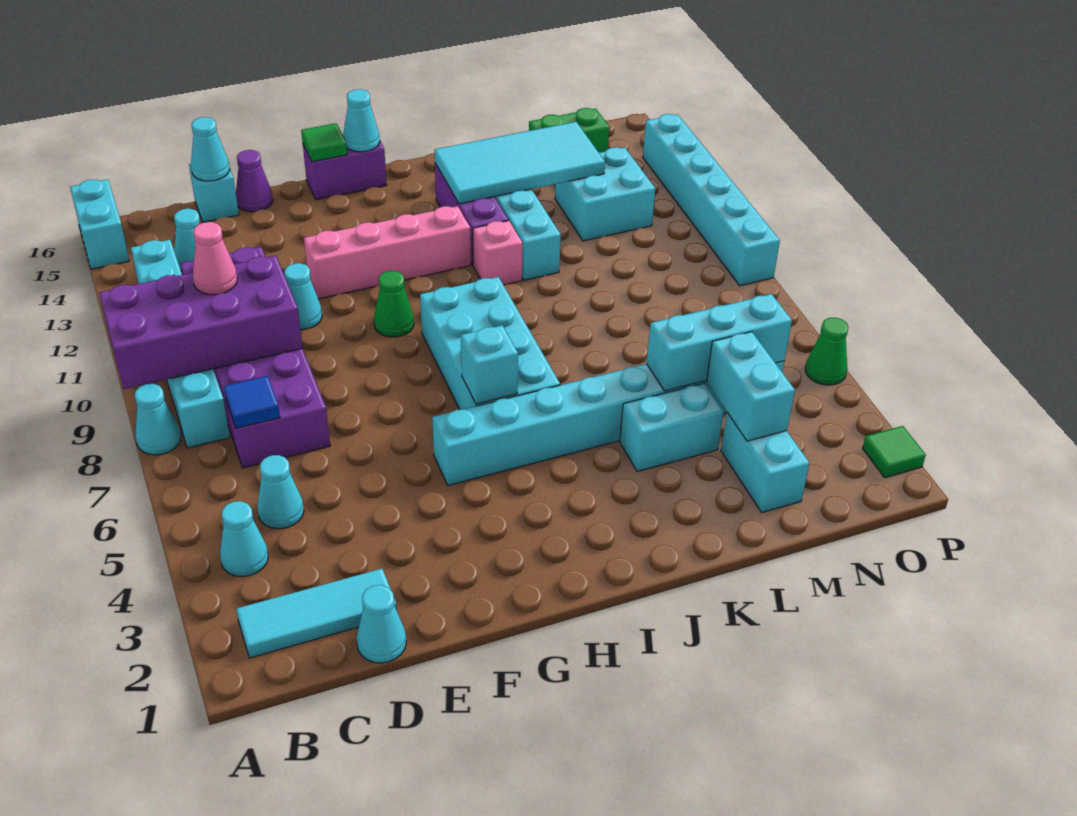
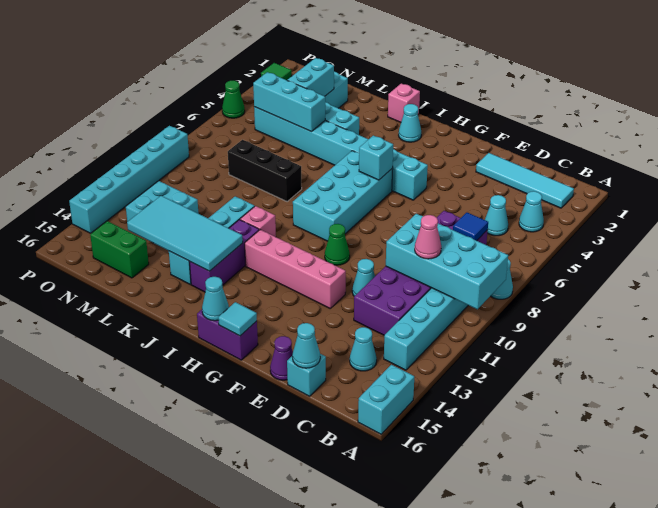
purple brick A9:D10 level 2 -> cyan brick A9:D10 level 2
cyan tile B2:D2 level 1 -> cyan tile B2:E2 level 1
cyan cone D1 level 1 -> cyan cone I2 level 1
green tile G16 level 2 -> cyan tile G16 level 2
none -> pink brick J1 level 1
none -> black brick K8:M8 level 1

